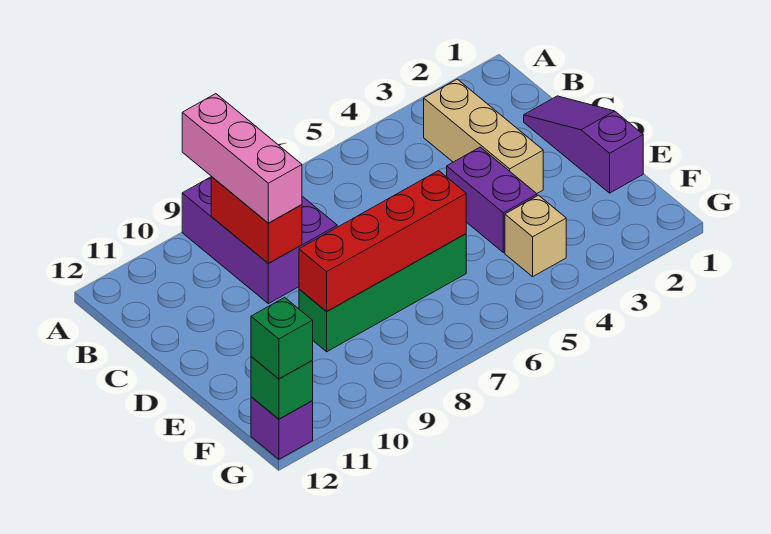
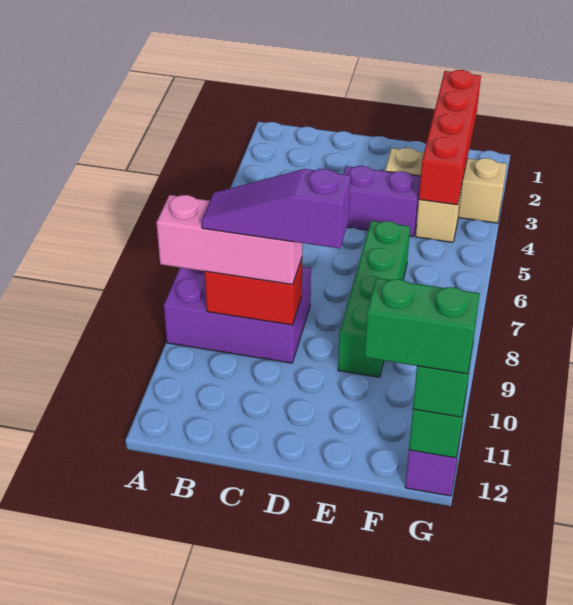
tan brick B3:D3 level 1 -> tan brick E3:G3 level 1
purple slope C1:E1 level 1 top E -> purple slope B9:D9 level 4 top D
red brick E6:E9 level 2 -> red brick F1:F4 level 2
none -> green brick F12:G12 level 4

